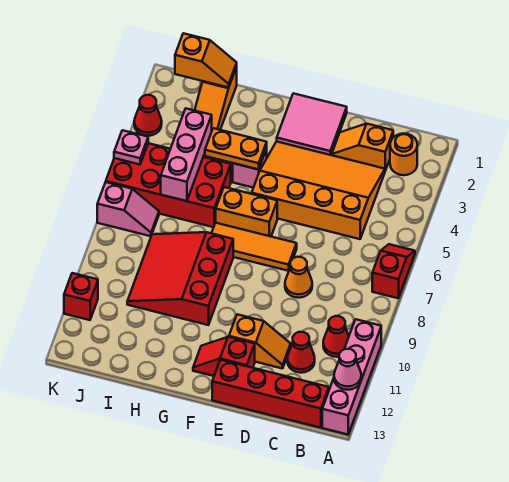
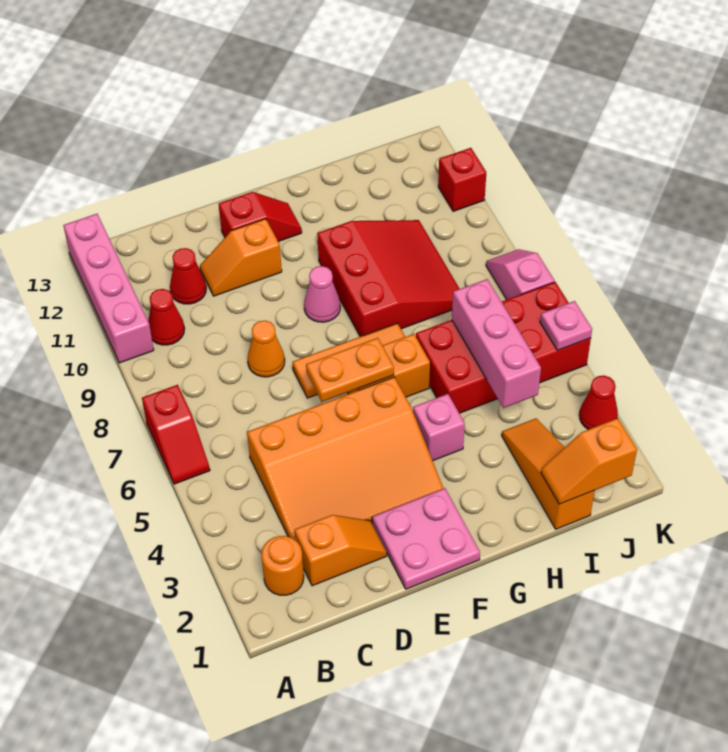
pink cone A12 level 2 -> pink cone F9 level 1
red brick B13:E13 level 1 -> none
pink tile E1:F2 level 1 -> pink plate E1:F2 level 1
orange plate G4:H4 level 2 -> orange plate E6:F6 level 2
pink slope J7:K7 level 1 top K -> pink slope K7:K8 level 1 top 7

